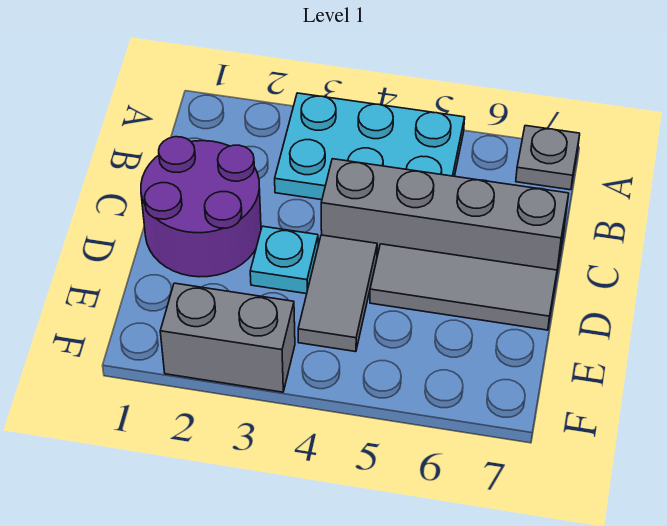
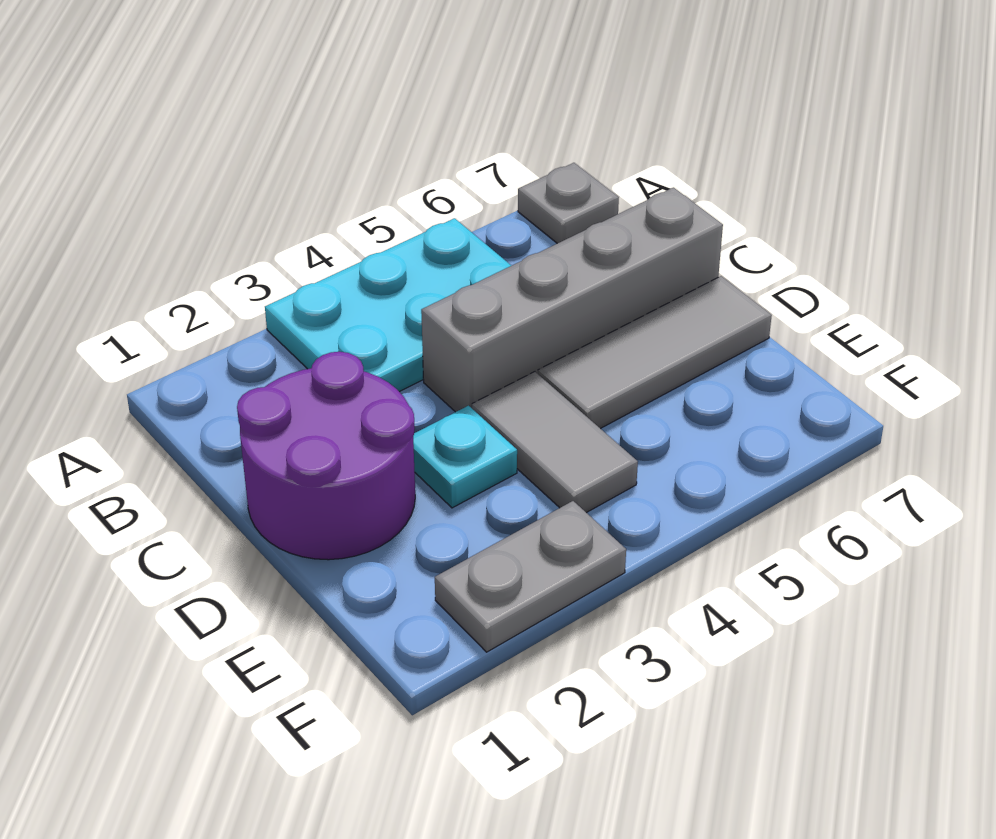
grey brick F2:F3 level 1 -> grey plate F2:F3 level 1

